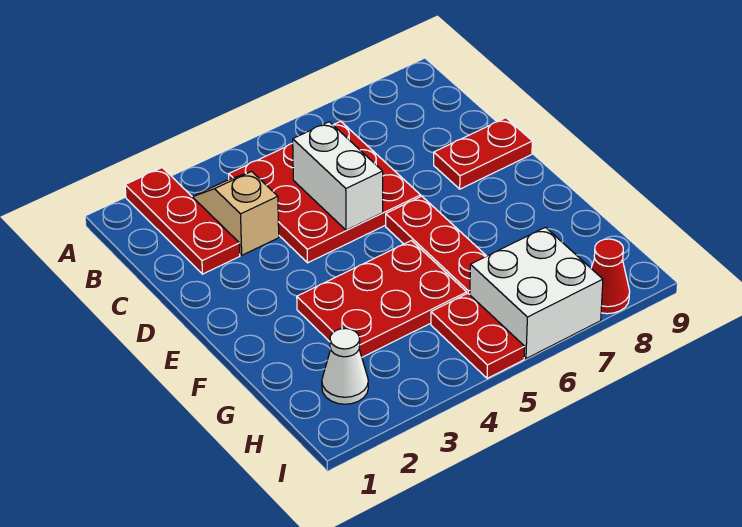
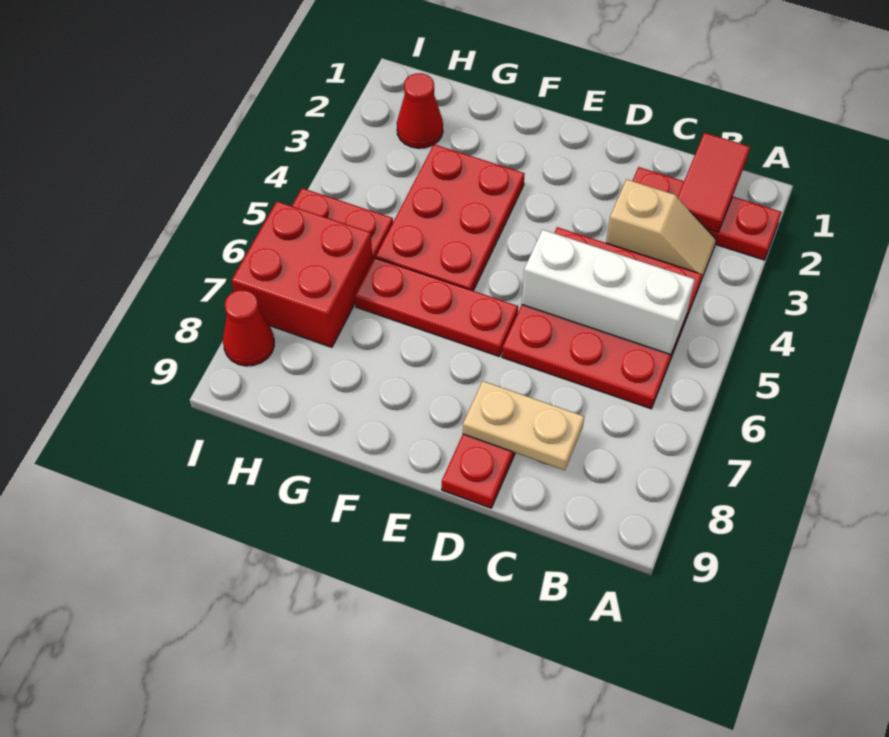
none -> red tile B1:B2 level 2
white brick C5:D5 level 2 -> white brick B5:D5 level 2
none -> tan plate C8:D8 level 2
white cone H2 level 1 -> red cone H2 level 1
white brick H6:I7 level 1 -> red brick H6:I7 level 1

